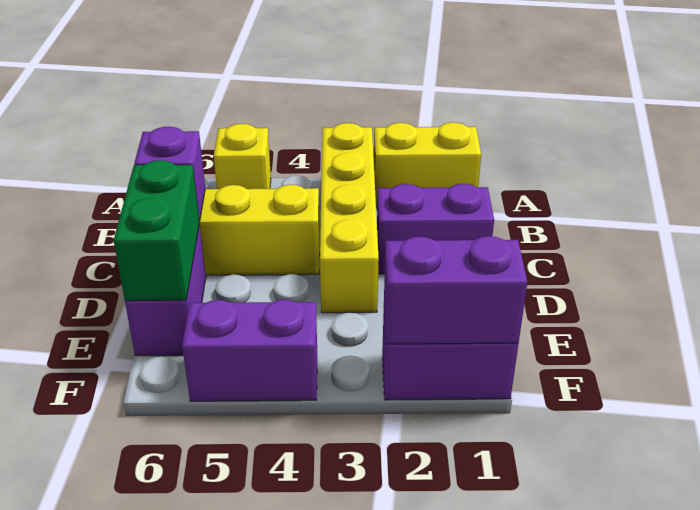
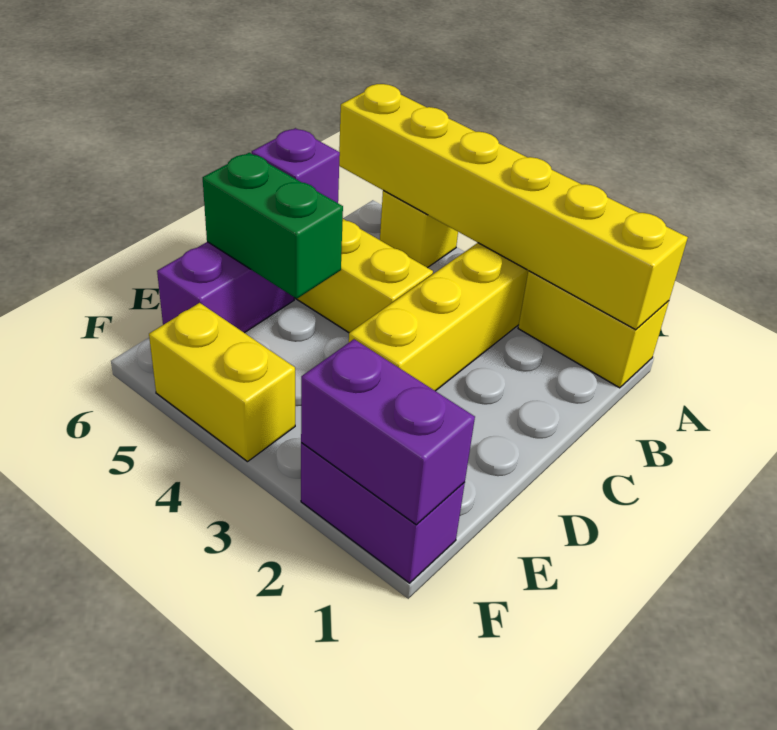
none -> yellow brick A1:A6 level 2
purple brick C1:C2 level 1 -> none
green brick D6:E6 level 2 -> green brick D5:D6 level 2
purple brick F4:F5 level 1 -> yellow brick F4:F5 level 1

